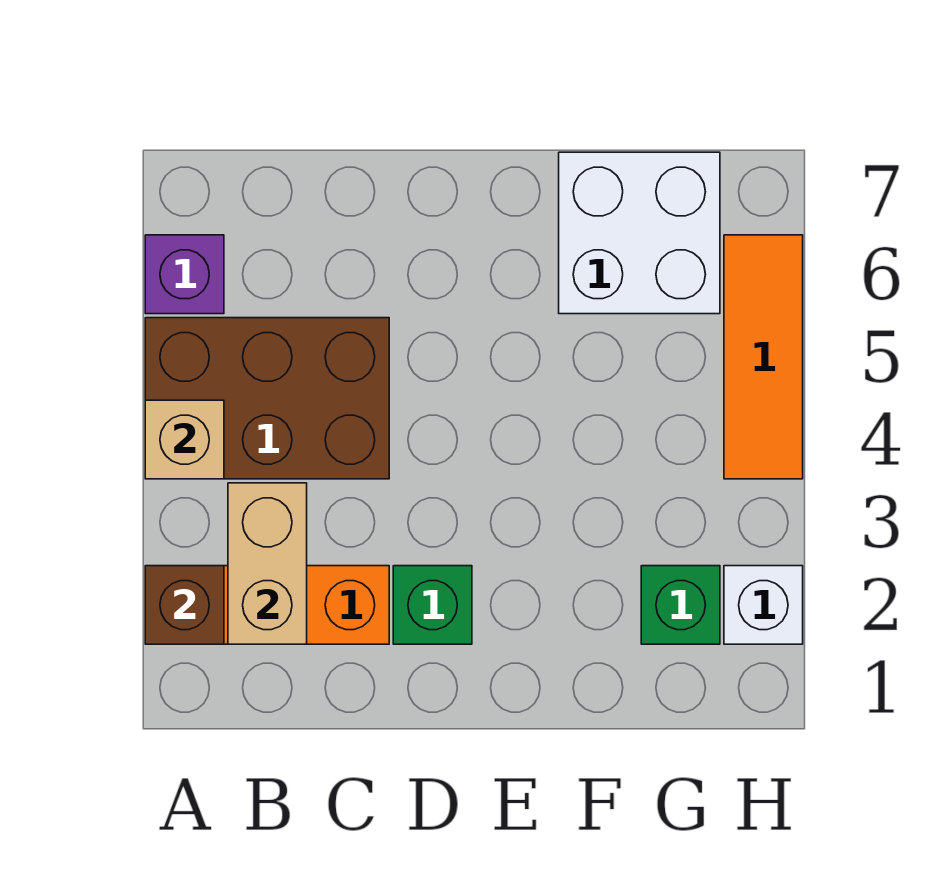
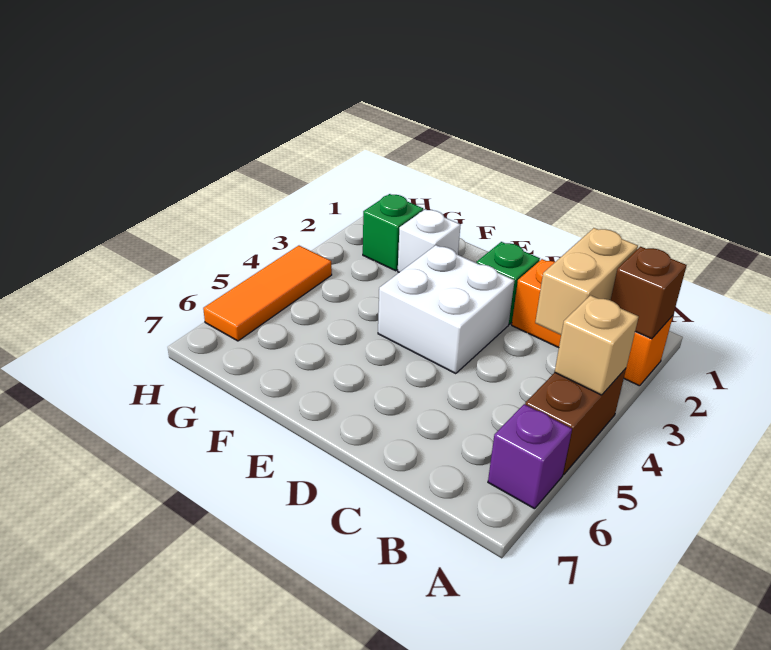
brown brick A4:C5 level 1 -> brown brick A4:A5 level 1
white brick F6:G7 level 1 -> white brick D3:E4 level 1
white brick H2 level 1 -> white brick F2 level 1

